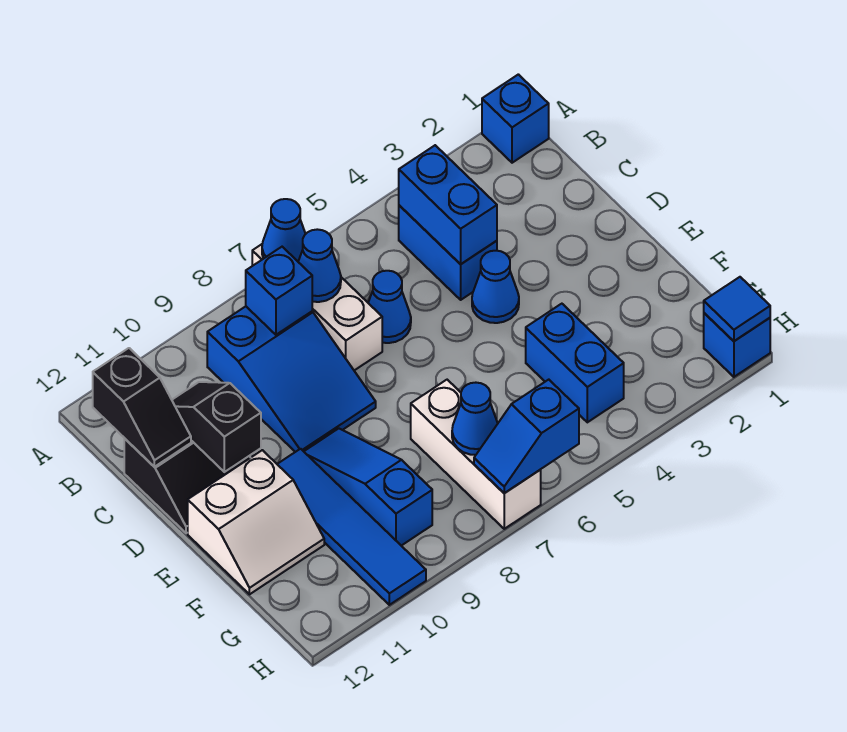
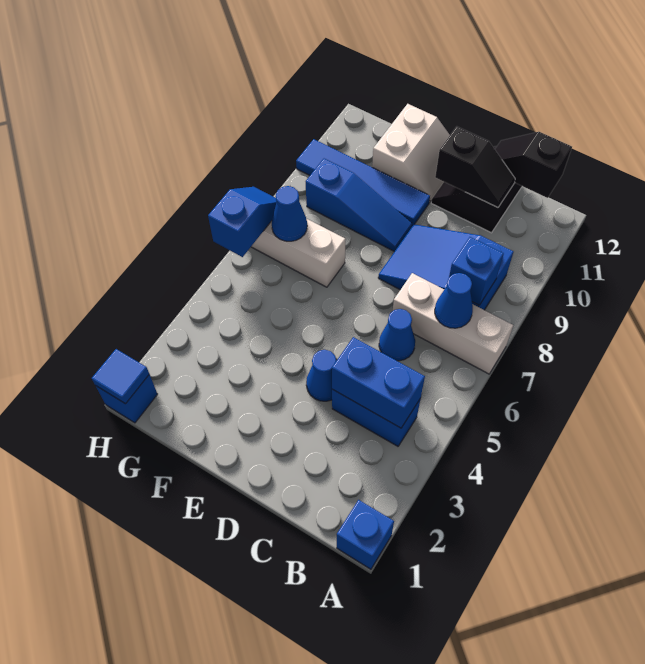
blue cone A7 level 2 -> none
white slope E11:F12 level 1 top E -> white slope E11:F12 level 1 top F
blue brick F4:G4 level 1 -> none

